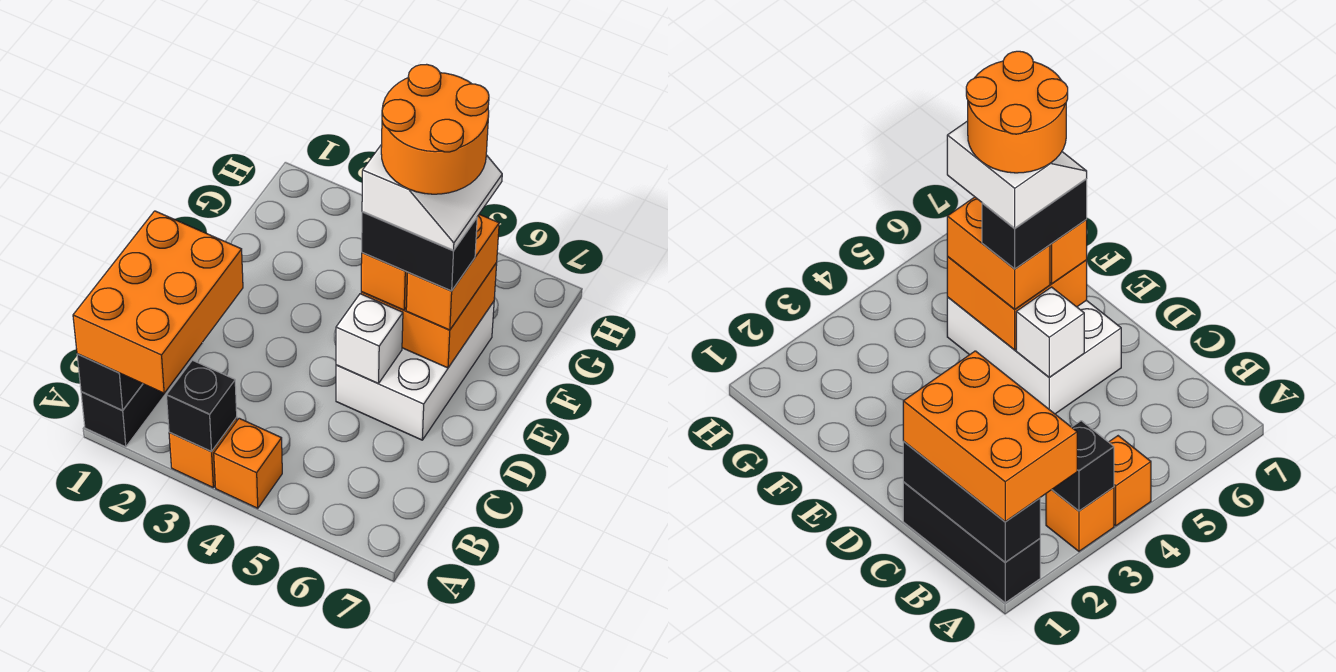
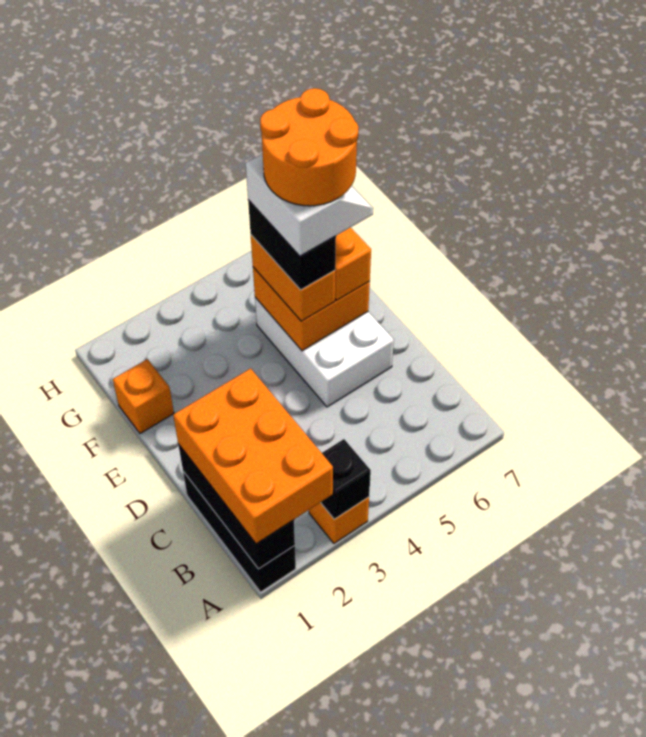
orange brick A4 level 1 -> orange brick F1 level 1
white brick D5 level 2 -> none
black brick E5:E6 level 4 -> black brick E5:F5 level 4

